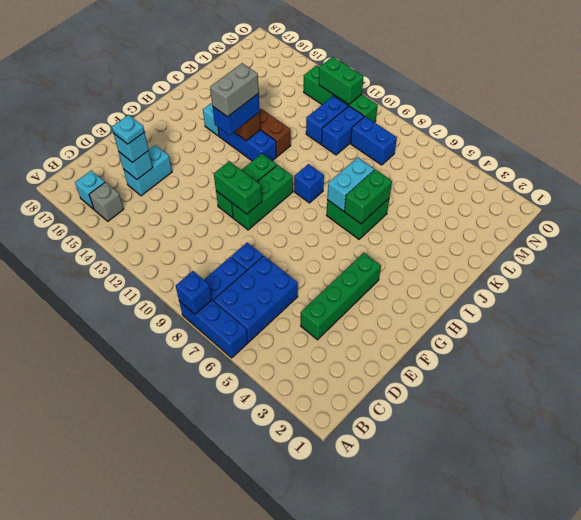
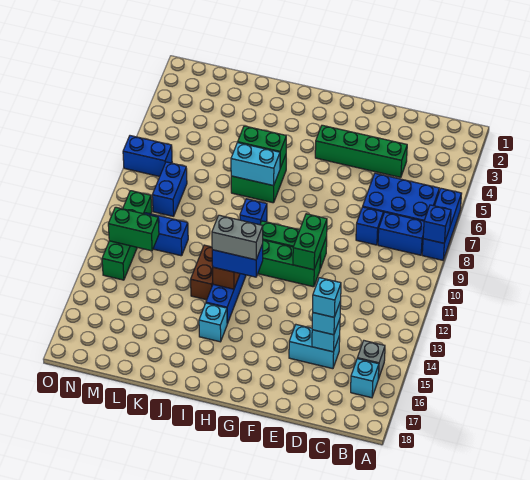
cyan plate D15 level 4 -> cyan brick D15 level 4
blue brick L10:M10 level 1 -> blue brick N7:O7 level 1
green brick N11:N12 level 2 -> green brick M12:N12 level 2

